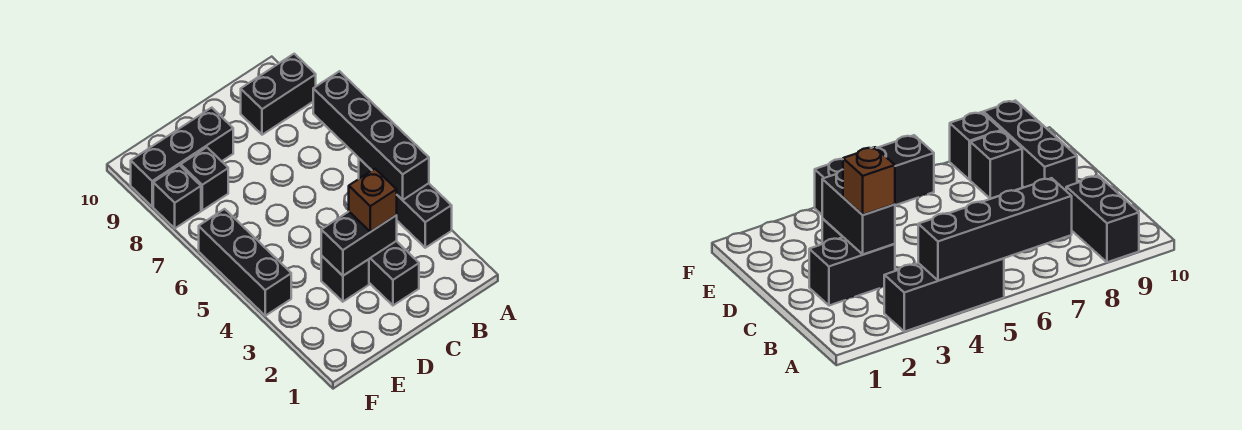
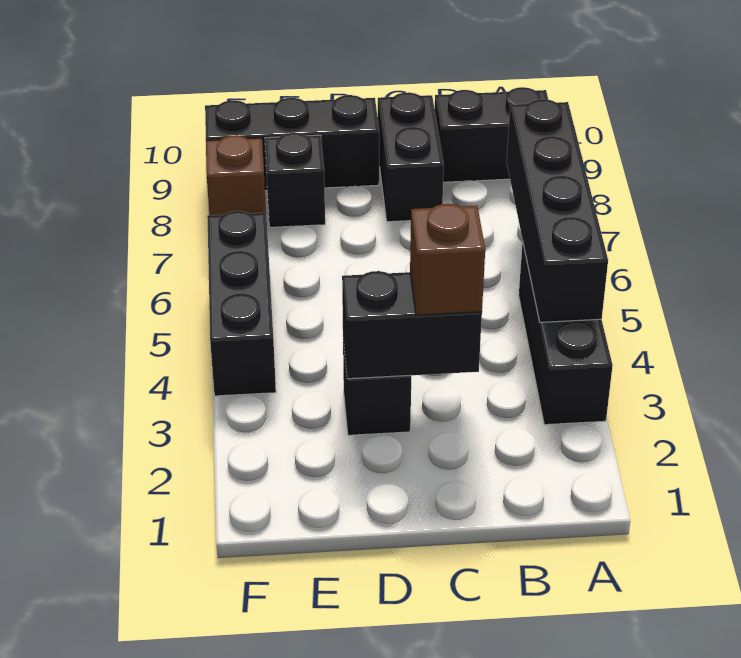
black brick C2:C3 level 1 -> black brick C8:C9 level 1
black brick F8 level 1 -> brown brick F8 level 1

